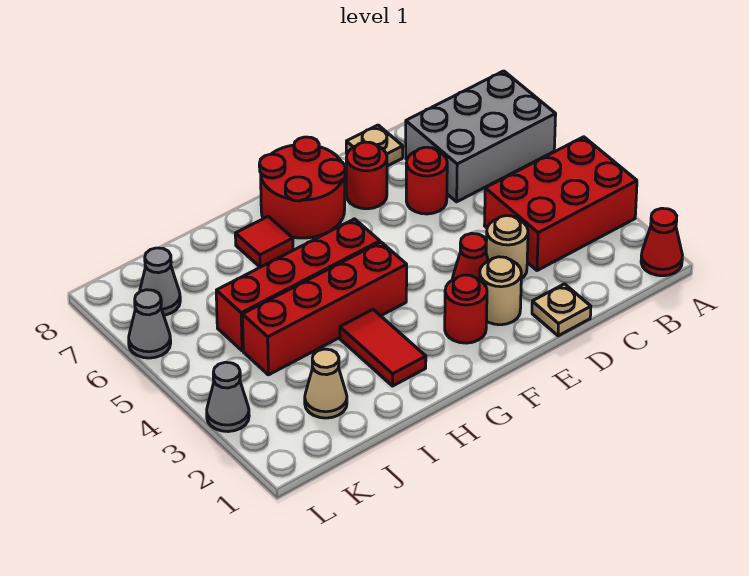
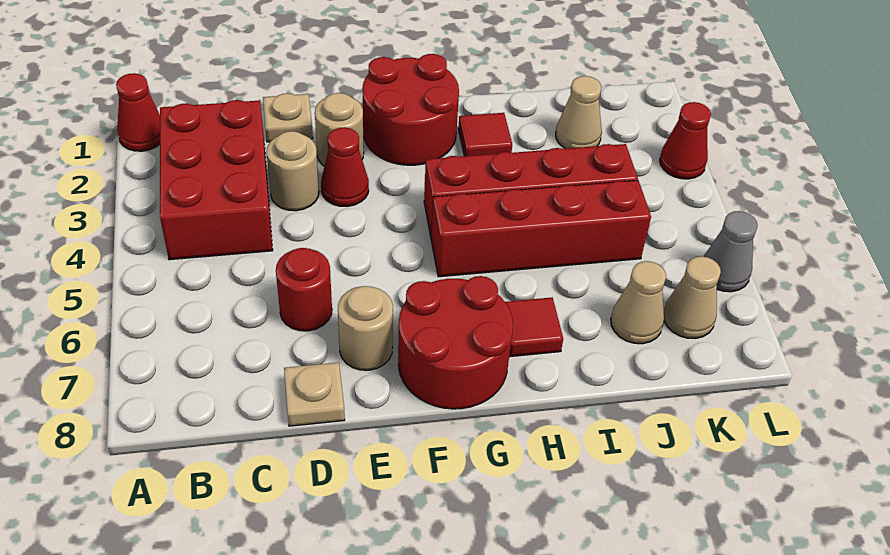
red brick A3:C4 level 1 -> red brick B2:C4 level 1
grey brick A6:C7 level 1 -> none
red round brick E7 level 1 -> tan round brick E7 level 1
red round brick F2 level 1 -> red round brick F1:G2 level 1
red tile H2:H3 level 1 -> red tile H2 level 1
none -> tan cone J7 level 1
grey cone K7 level 1 -> tan cone K7 level 1
grey cone L3 level 1 -> red cone L3 level 1

